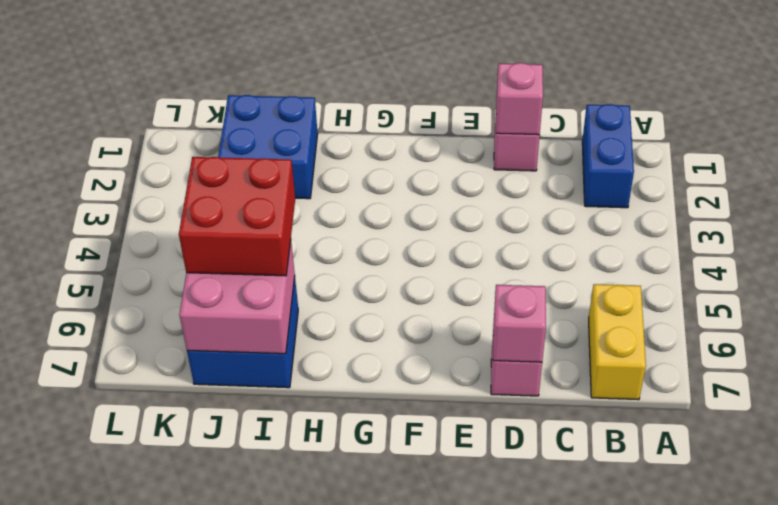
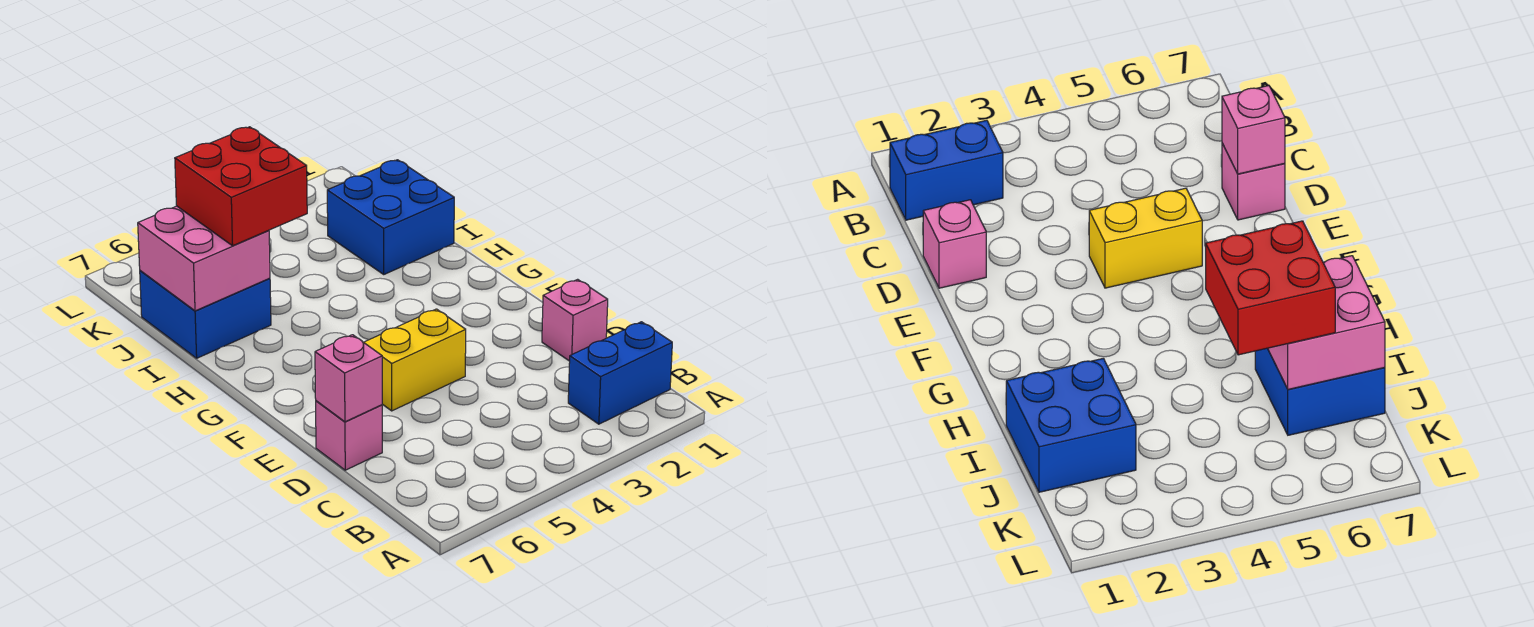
yellow brick B6:B7 level 1 -> yellow brick E4:E5 level 1
pink brick D1 level 2 -> none

